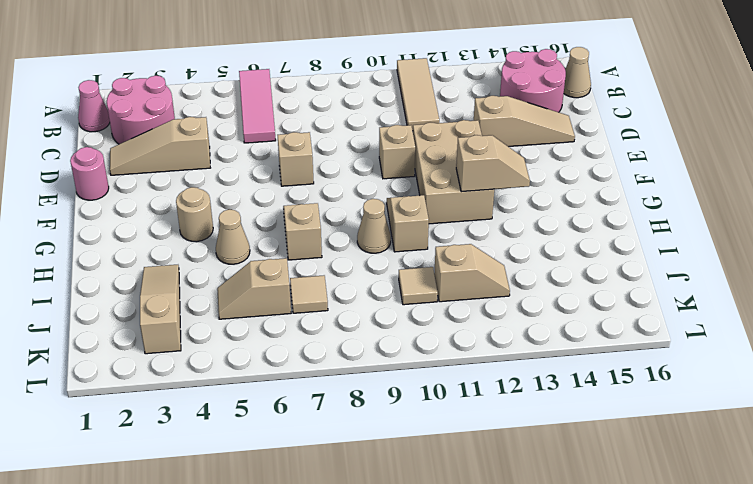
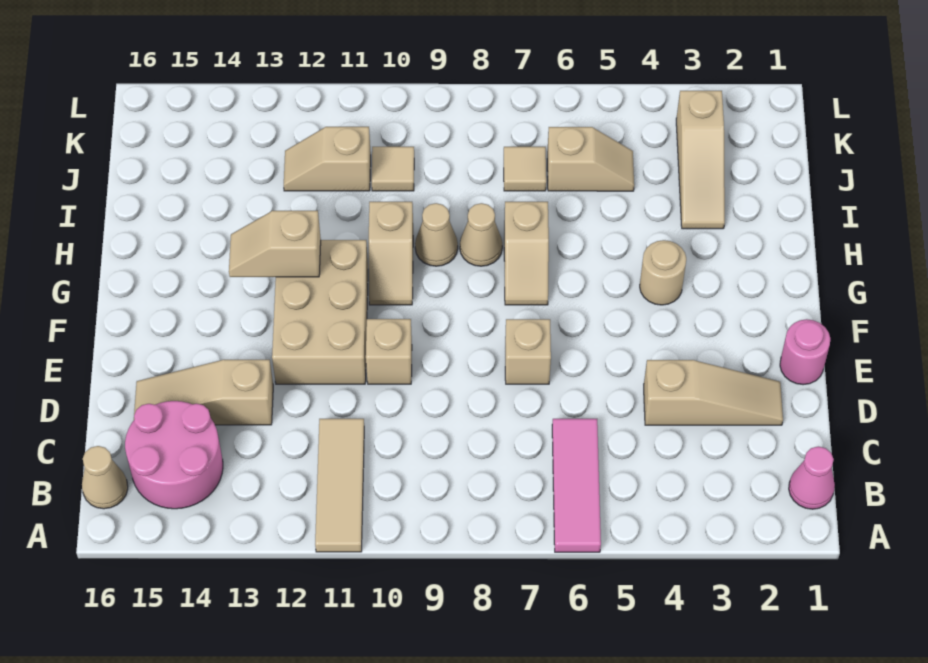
pink round brick B2:C3 level 1 -> none
tan cone H5 level 1 -> tan cone H8 level 1

